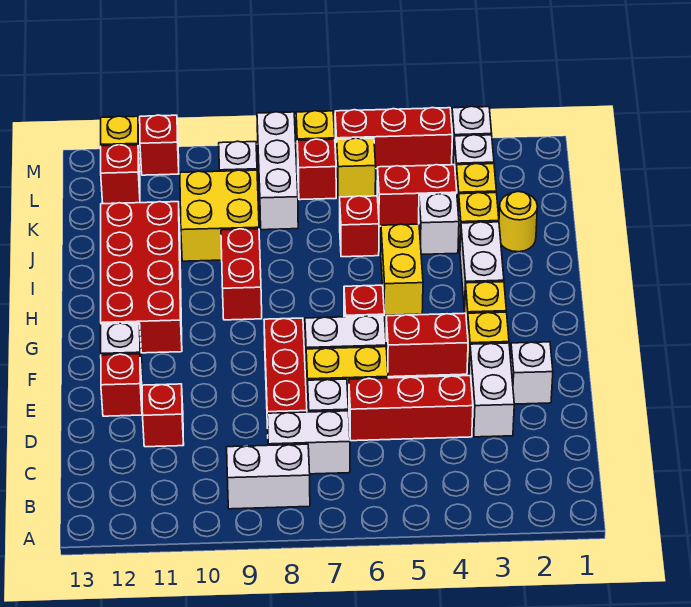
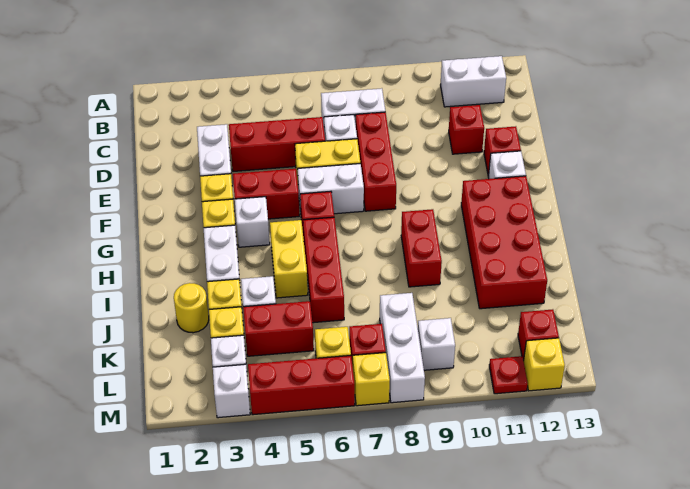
white brick B8:B9 level 1 -> white brick B11:B12 level 1
white brick E2 level 1 -> white brick G4 level 1
red brick J6 level 1 -> red brick H6:J6 level 1
yellow brick J9:K10 level 1 -> none
red brick M11 level 1 -> red plate M11 level 1

